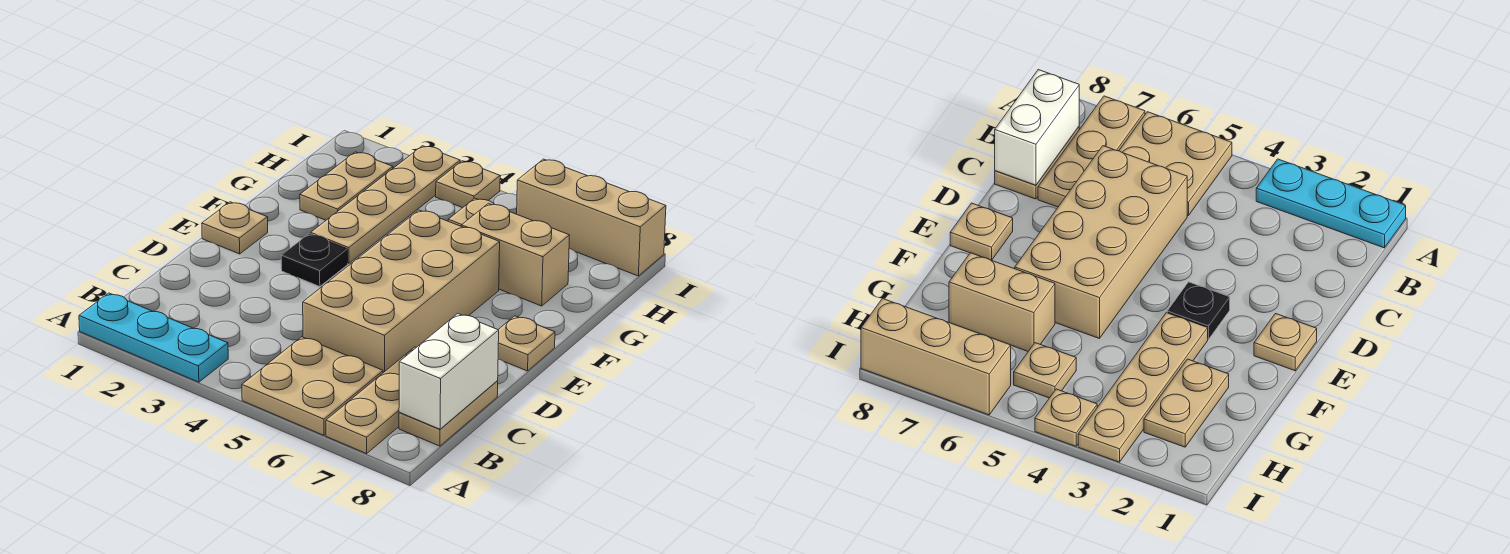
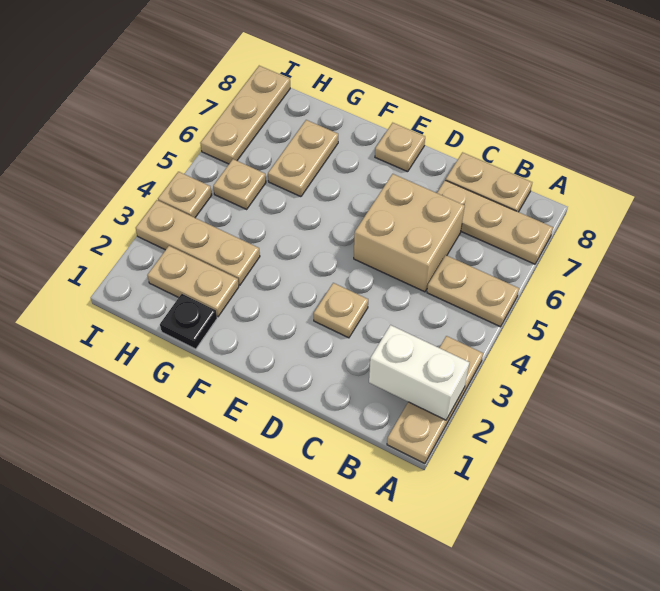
cyan plate A1:A3 level 1 -> tan plate A1:A3 level 1
tan plate A5:B6 level 1 -> tan plate A5:B5 level 1
white brick B8:C8 level 2 -> white brick A2:B2 level 2
tan brick C5:F6 level 1 -> tan brick C5:D6 level 1
tan plate E1 level 1 -> tan plate D3 level 1
black plate E3 level 1 -> black plate G1 level 1
tan plate F3:I3 level 1 -> tan plate G3:I3 level 1
tan brick G6:G7 level 1 -> tan plate G6:G7 level 1
tan brick I6:I8 level 1 -> tan plate I6:I8 level 1

